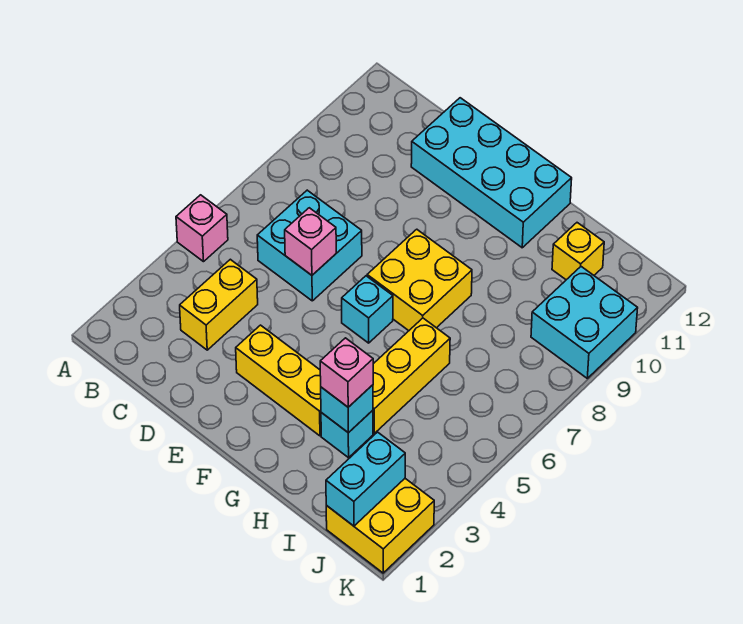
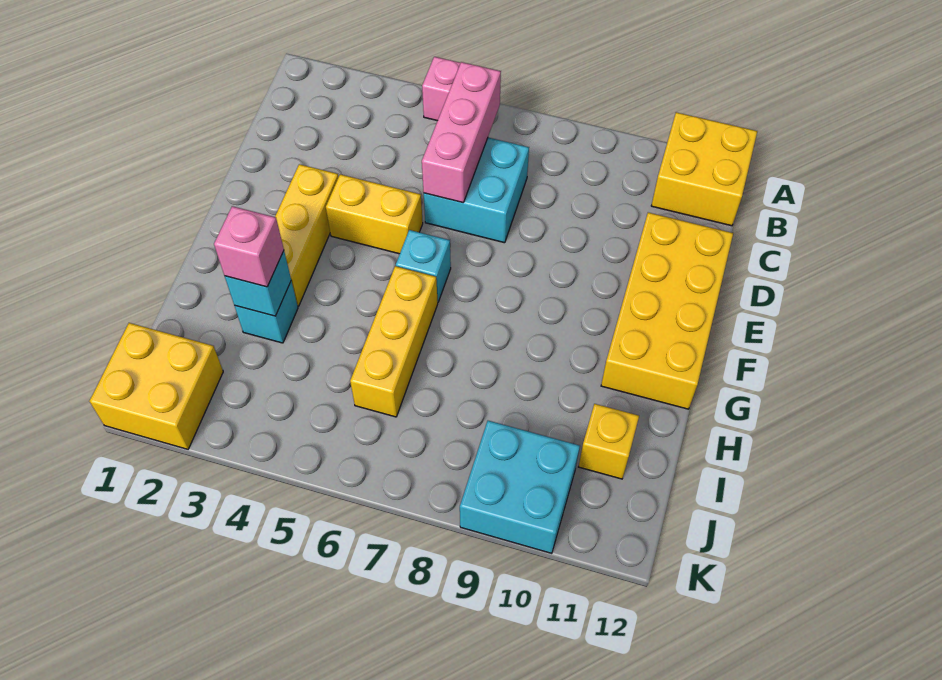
yellow brick C3:C4 level 1 -> yellow brick E4:E5 level 1
pink brick D6 level 2 -> pink brick B6:D6 level 2
cyan brick D11:G12 level 1 -> yellow brick D11:G12 level 1
yellow brick F7:G8 level 1 -> yellow brick A11:B12 level 1
yellow brick H4:H6 level 1 -> yellow brick G6:I6 level 1
cyan brick J1:J2 level 2 -> none

